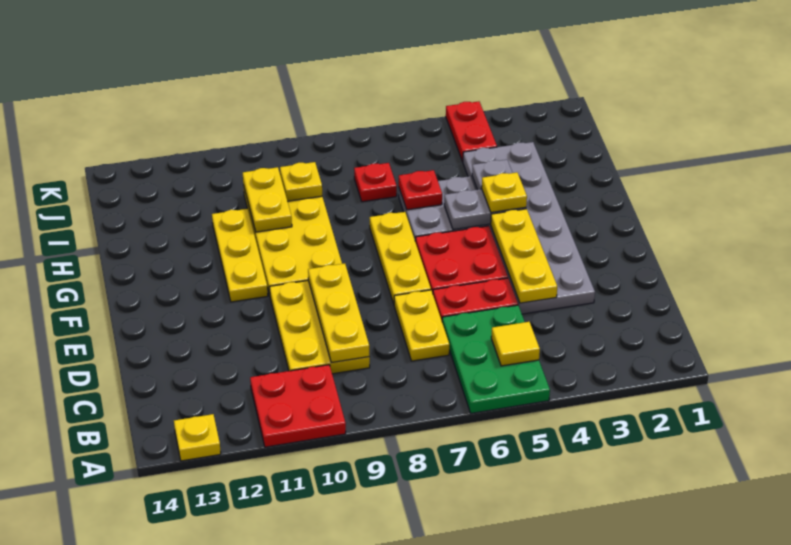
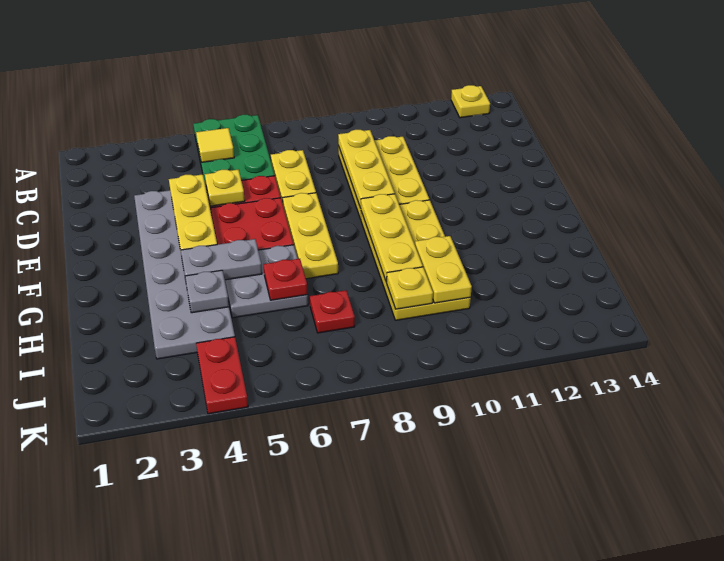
red plate A10:B11 level 1 -> none
yellow plate F11:H11 level 1 -> yellow plate F9:H9 level 2
yellow plate G4 level 3 -> yellow plate D5 level 2

